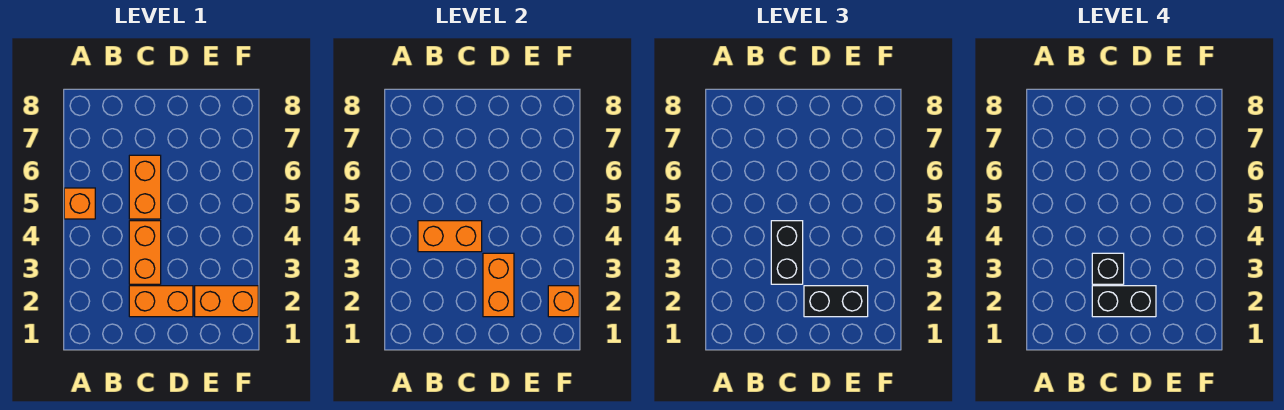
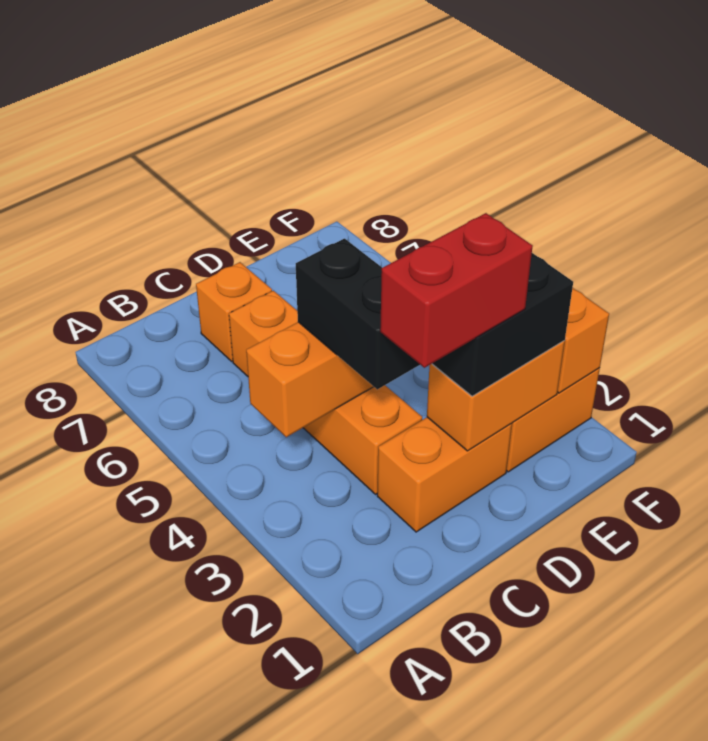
orange brick A5 level 1 -> orange brick C7 level 1
black brick C2:D2 level 4 -> red brick C2:D2 level 4
black brick C3 level 4 -> none
orange brick D2:D3 level 2 -> orange brick D2:E2 level 2

